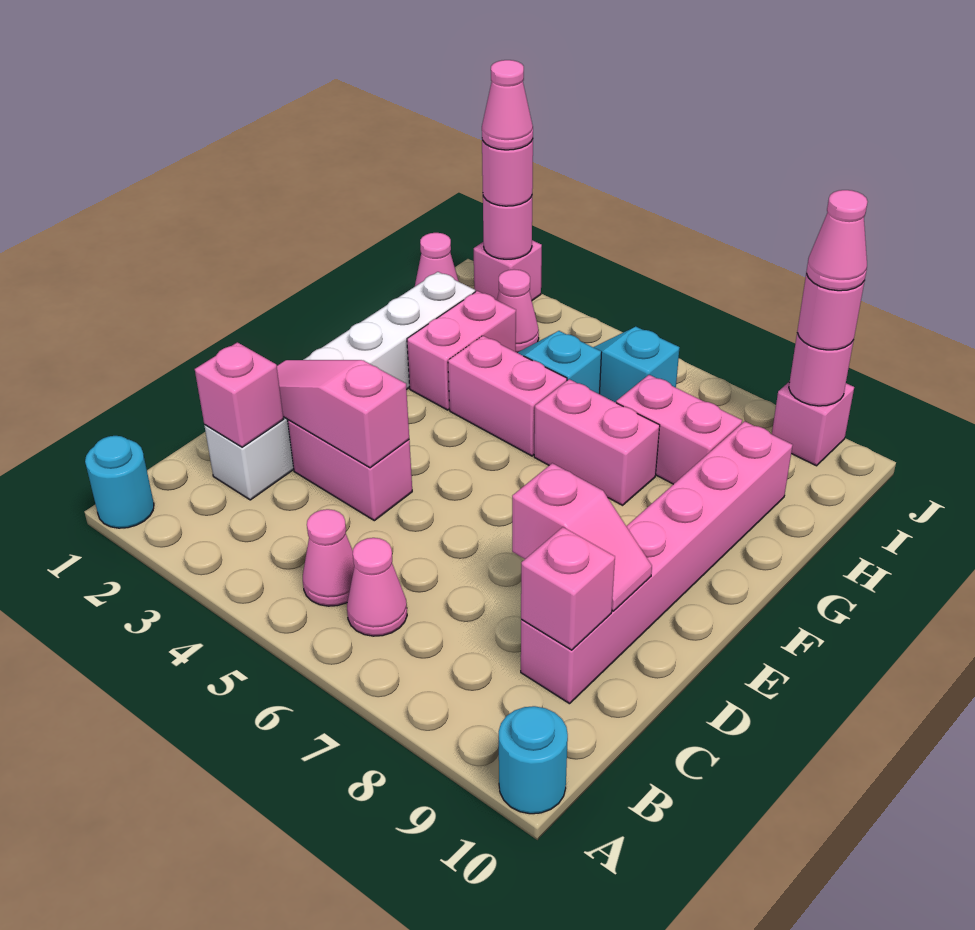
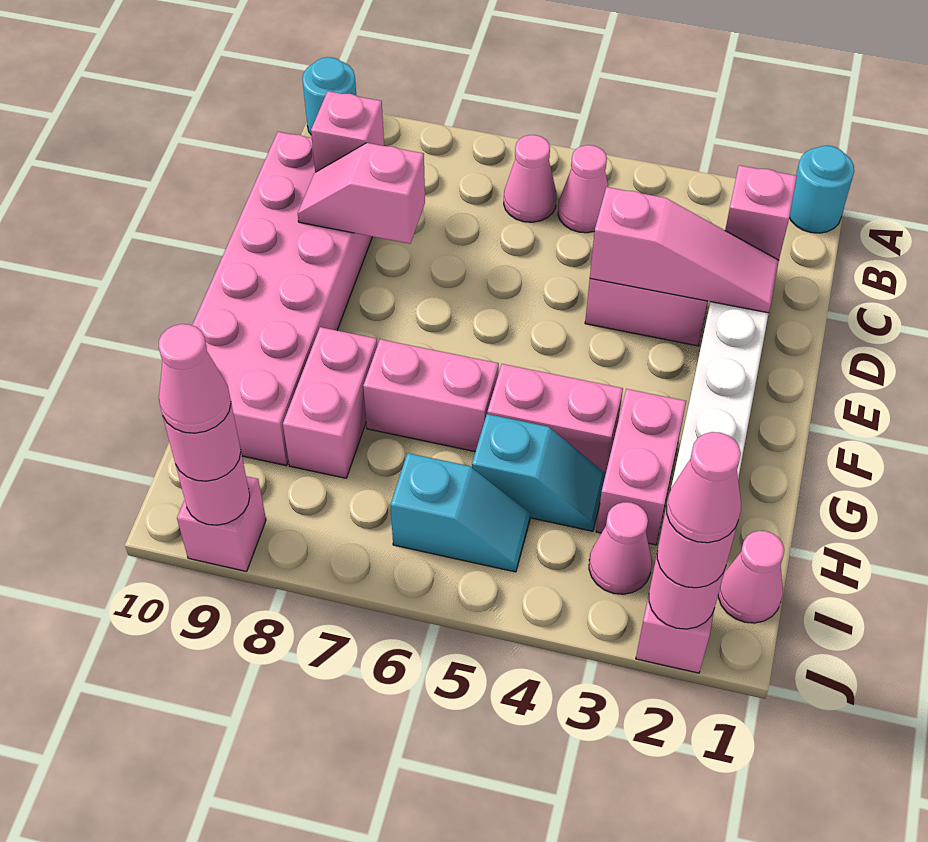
pink brick C9:H9 level 1 -> pink brick C9:H10 level 1
pink brick H7:H8 level 1 -> pink brick G8:H8 level 1

